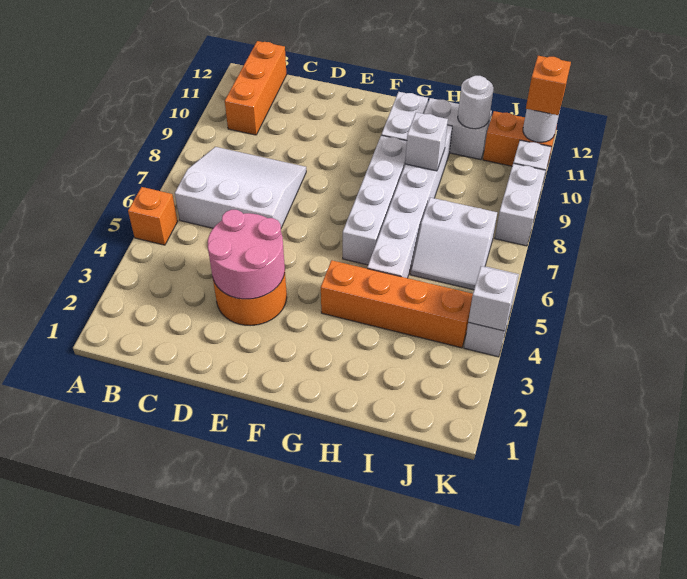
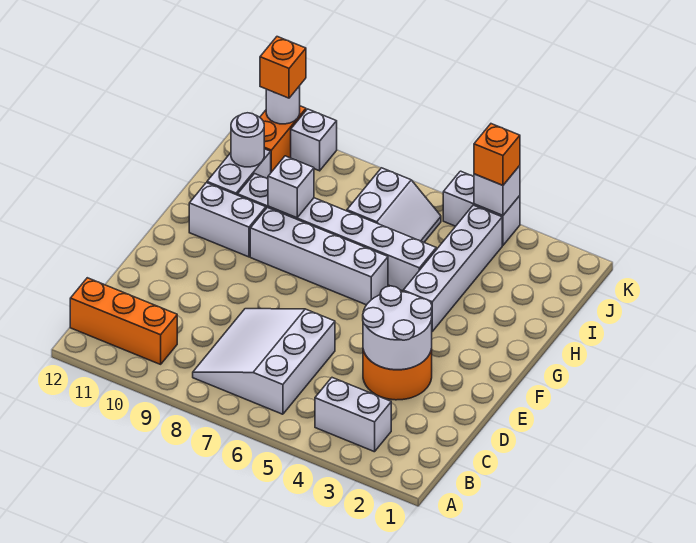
orange brick A5 level 1 -> orange brick K4 level 3
pink round brick D3:E4 level 2 -> white round brick D3:E4 level 2
orange brick G4:J4 level 1 -> white brick G4:J4 level 1
white brick K8:K9 level 1 -> white brick B3:B4 level 1

